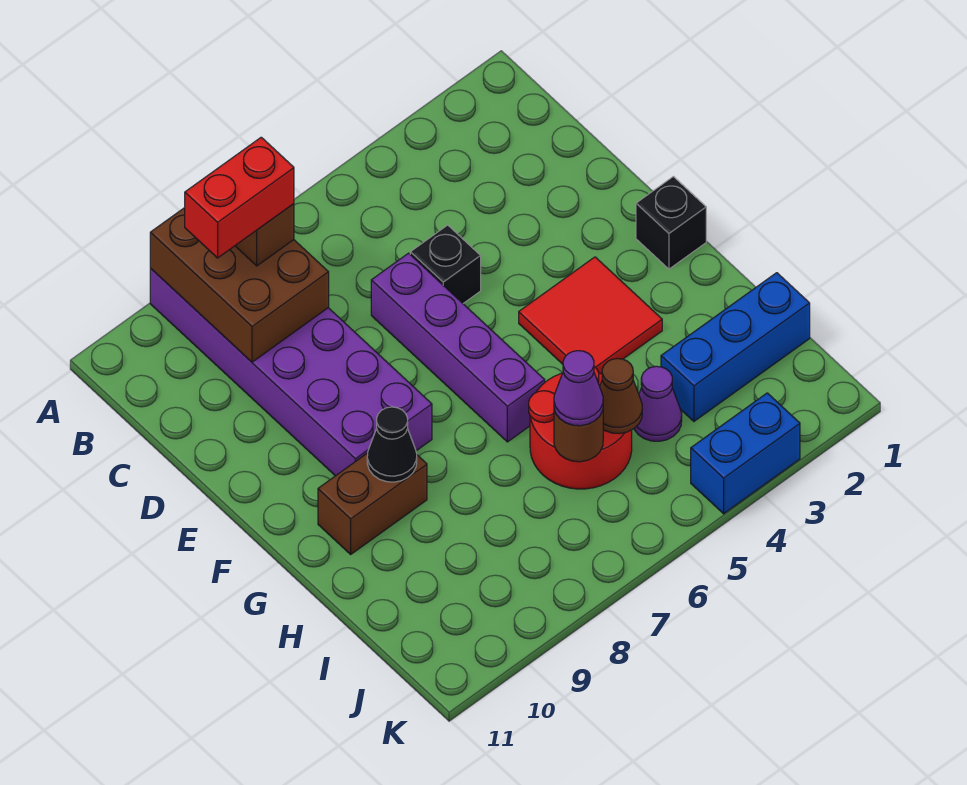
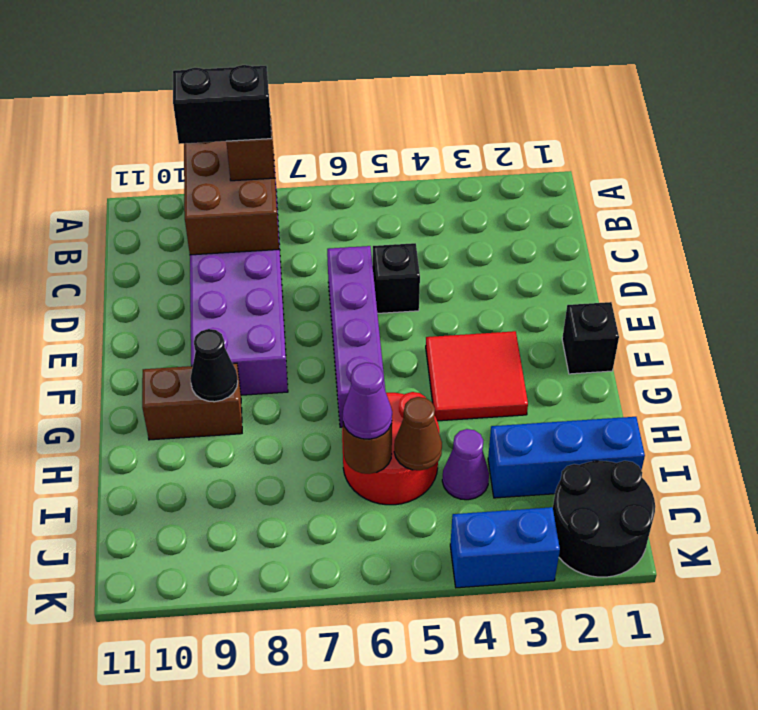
red brick B8:B9 level 4 -> black brick B8:B9 level 4
none -> black round brick J1:K2 level 1

